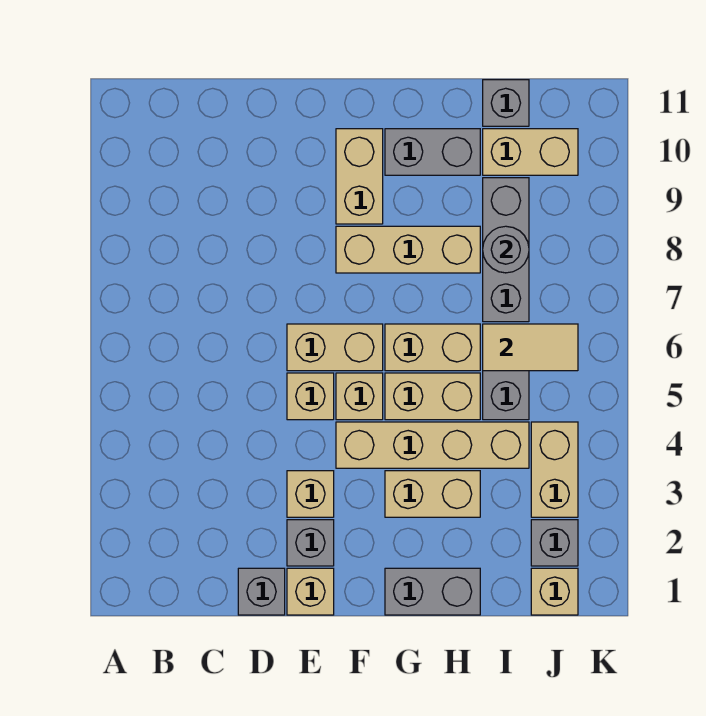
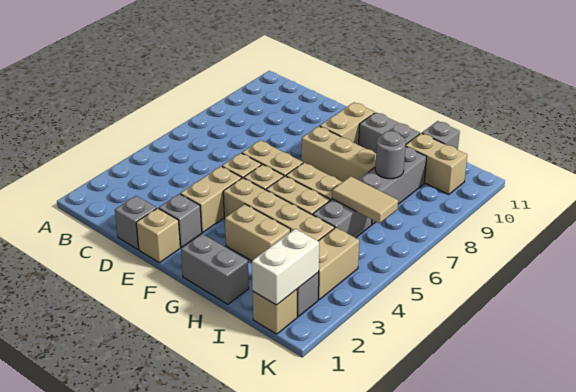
tan brick E3 level 1 -> tan brick E3:E4 level 1
none -> white brick J1:J2 level 2

